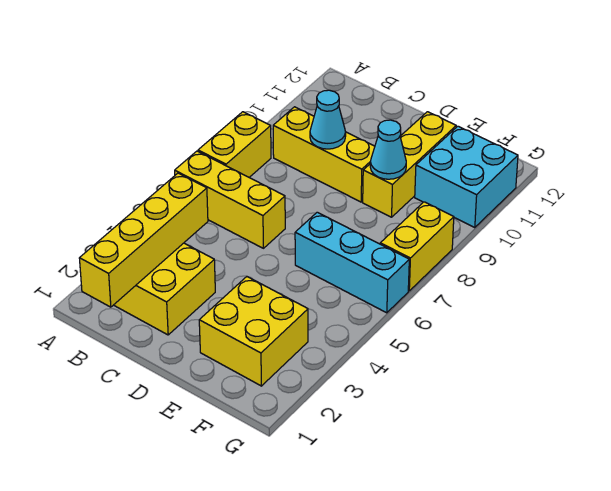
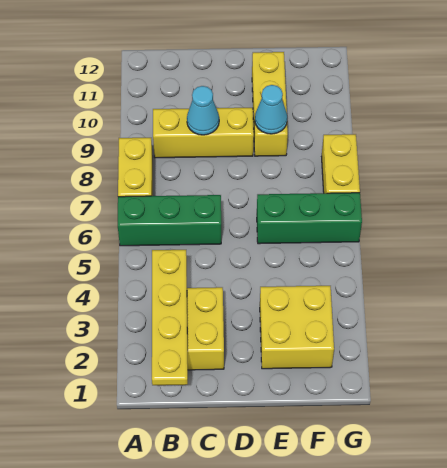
yellow brick A6:C6 level 1 -> green brick A6:C6 level 1
yellow brick B1:B4 level 2 -> yellow plate B1:B4 level 2
cyan brick E6:G6 level 1 -> green brick E6:G6 level 1
cyan brick F10:G11 level 1 -> none

